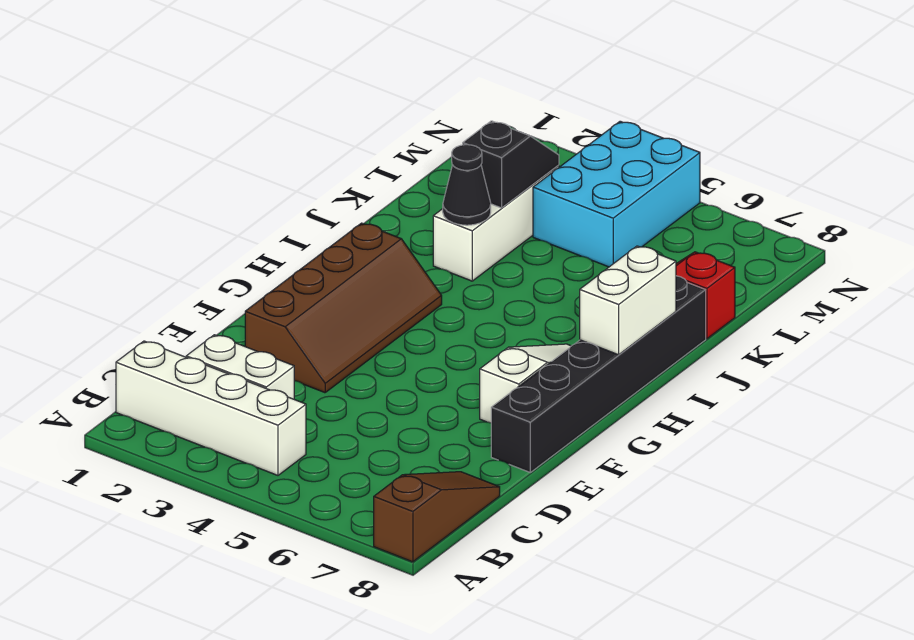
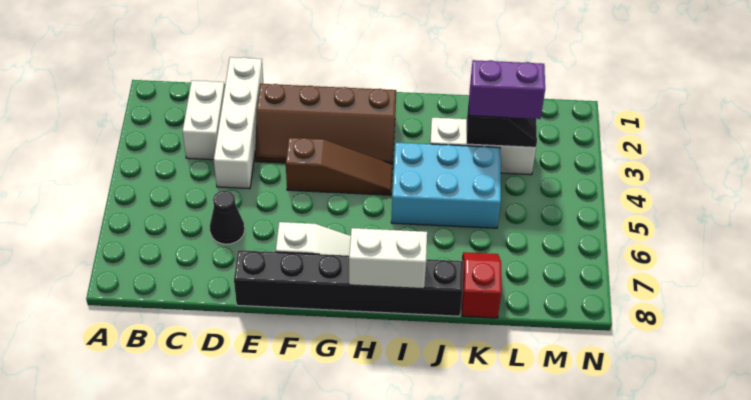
brown slope A8:C8 level 1 top A -> brown slope F4:H4 level 1 top F
white brick B1:B4 level 1 -> white brick D1:D4 level 1
black cone J3 level 2 -> black cone D6 level 1
none -> purple brick K3:L3 level 3
cyan brick L4:N5 level 1 -> cyan brick I4:K5 level 1

